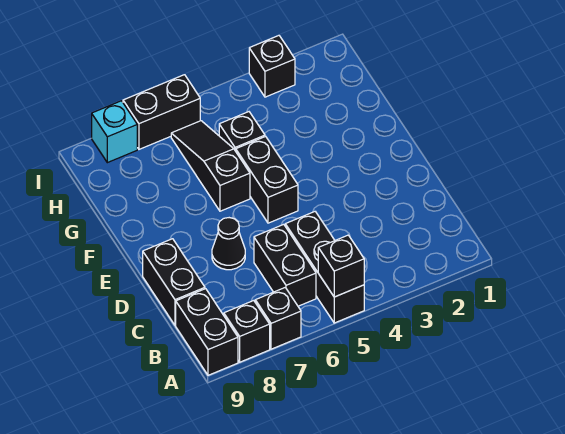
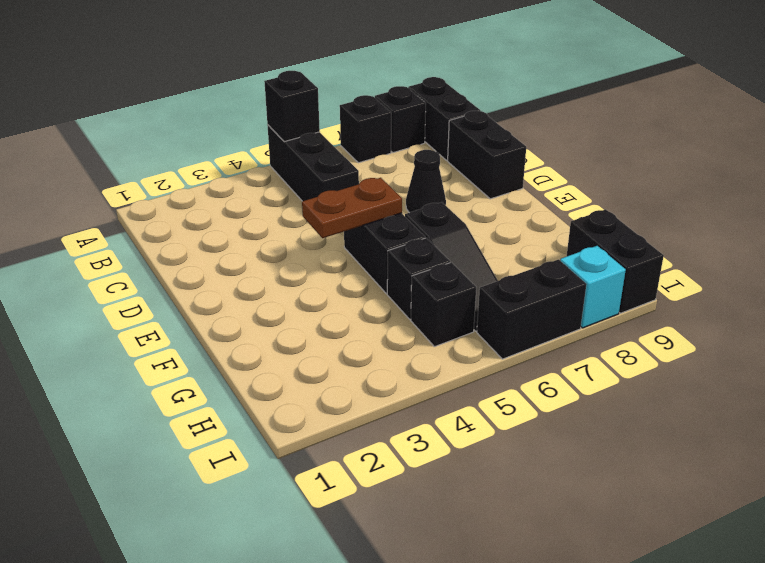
black brick B6:C6 level 1 -> black brick H9:I9 level 1
none -> brown plate E4:E5 level 2
black brick I3 level 1 -> black brick H5 level 1

